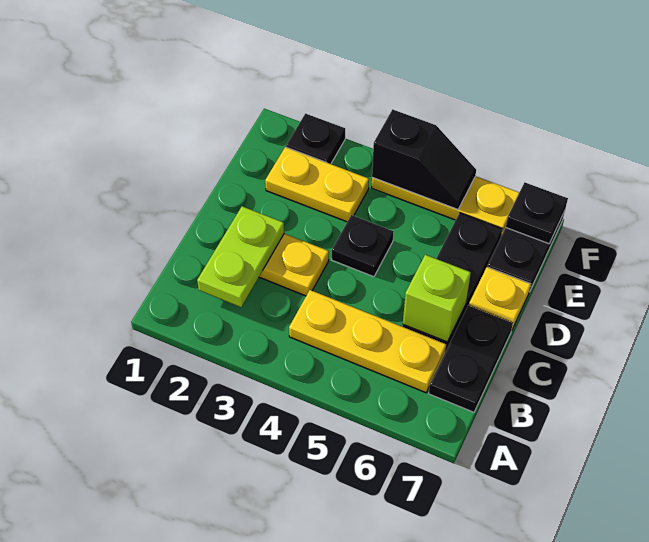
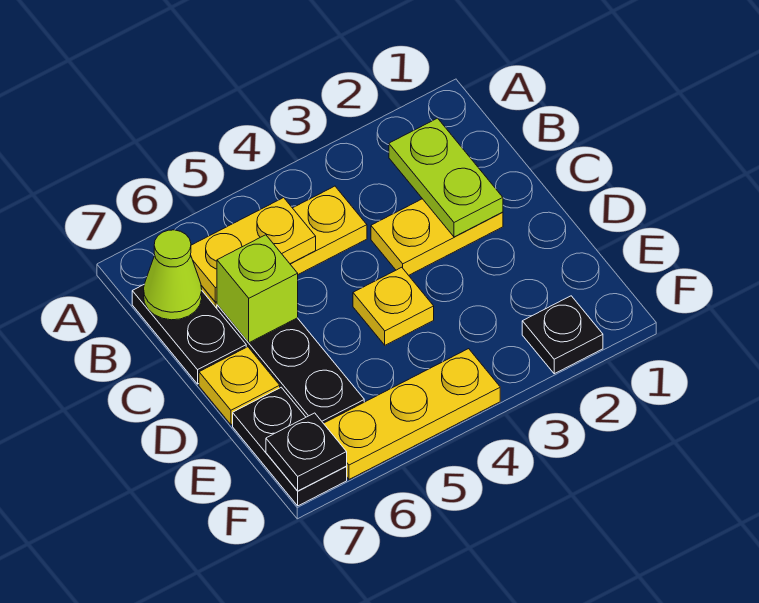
none -> lime cone B7 level 2
black plate D4 level 1 -> yellow plate D4 level 1
yellow plate E2:E3 level 1 -> yellow plate B5:B6 level 2
black slope F4:F5 level 2 top 4 -> none

